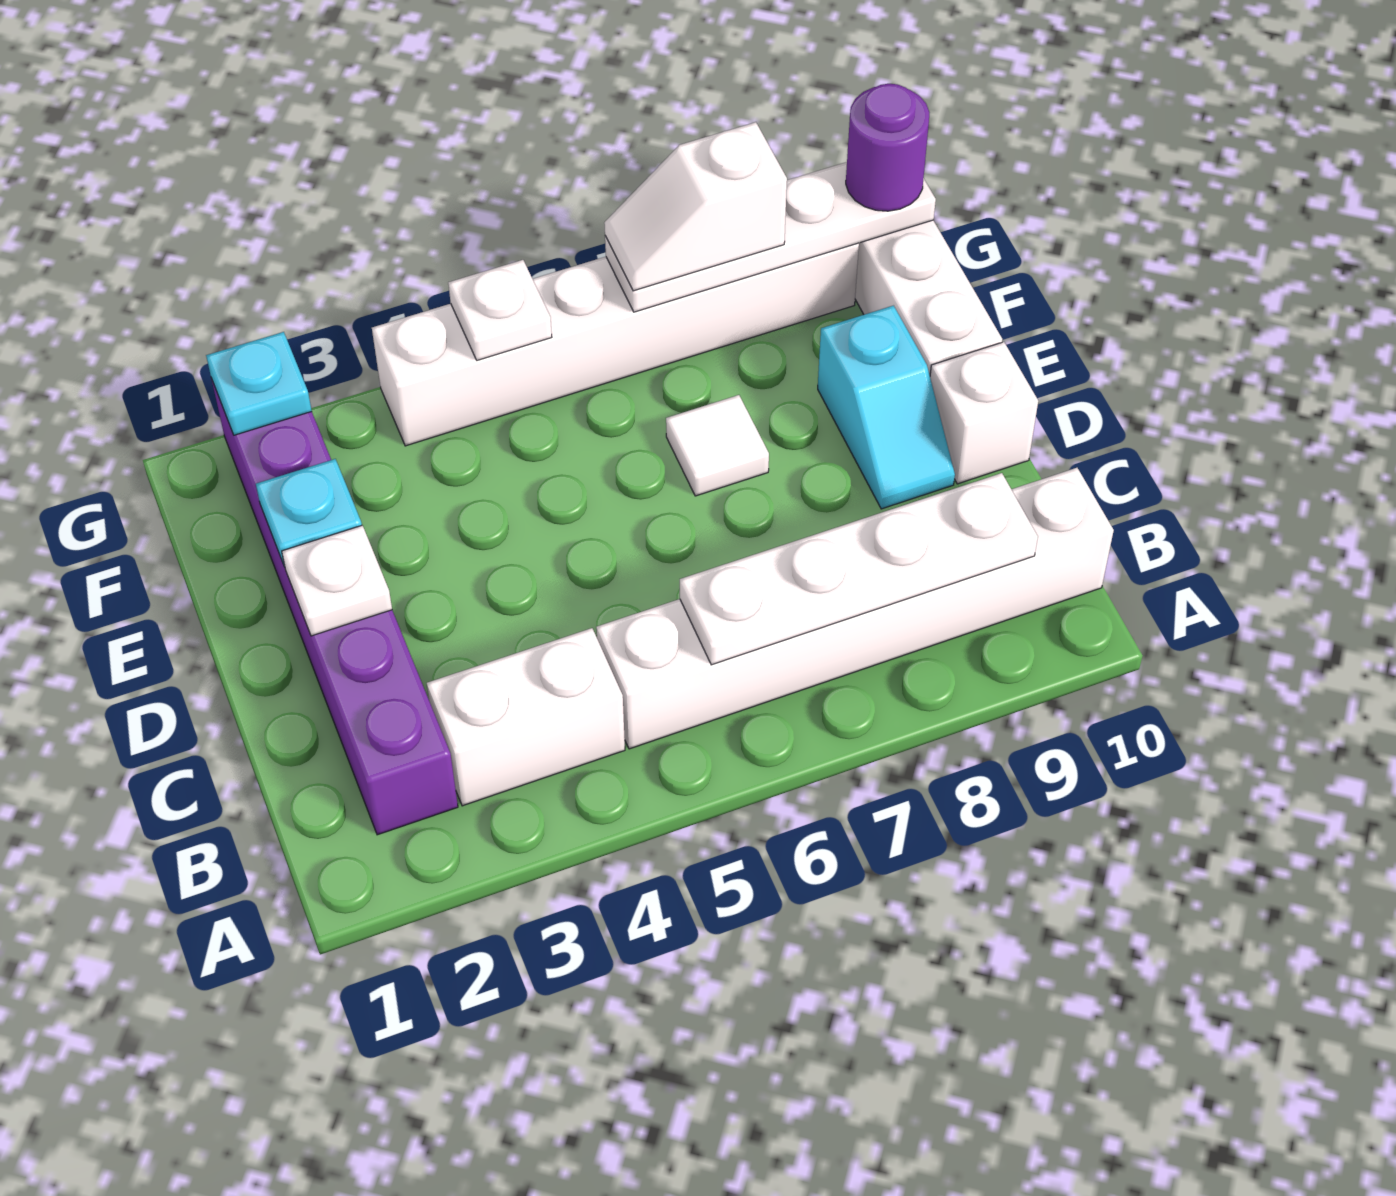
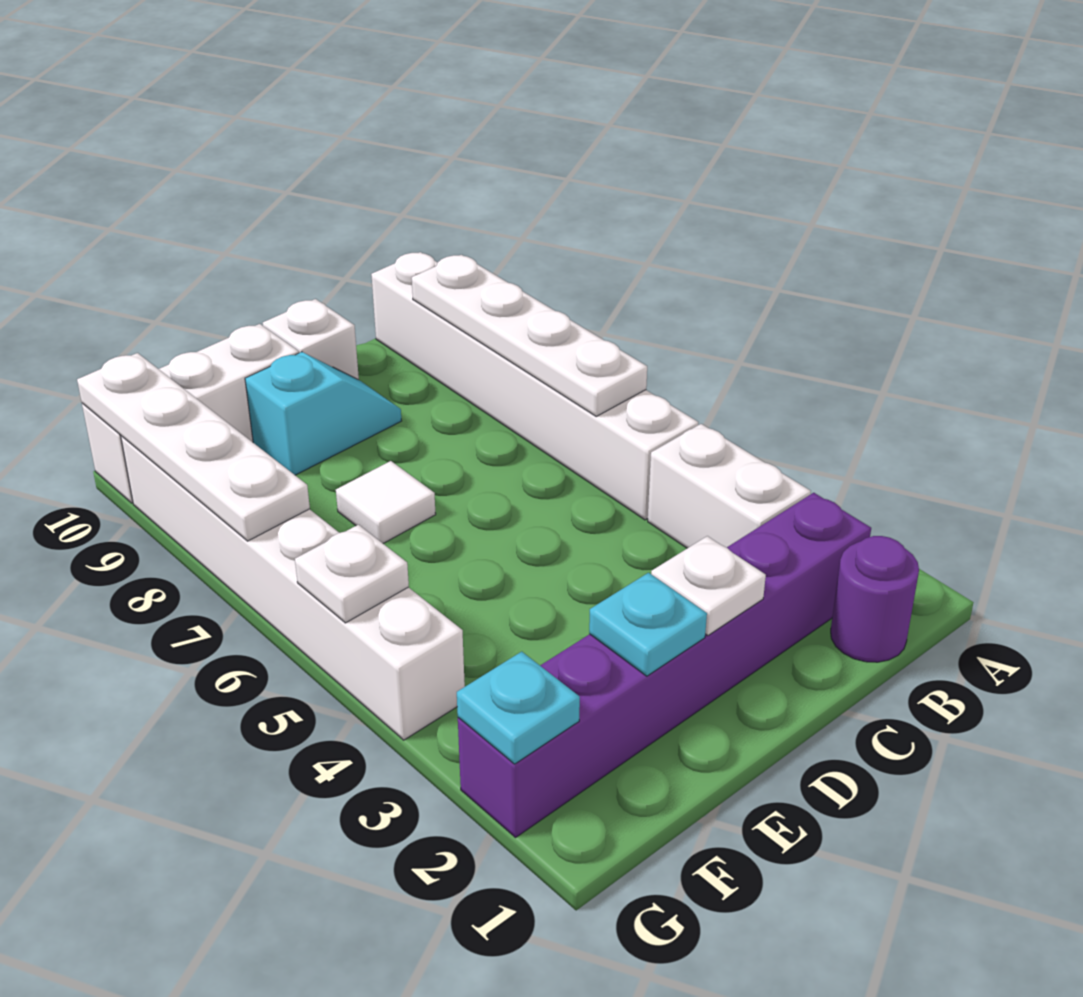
white slope G7:G8 level 3 top 8 -> none
purple round brick G10 level 3 -> purple round brick B1 level 1

